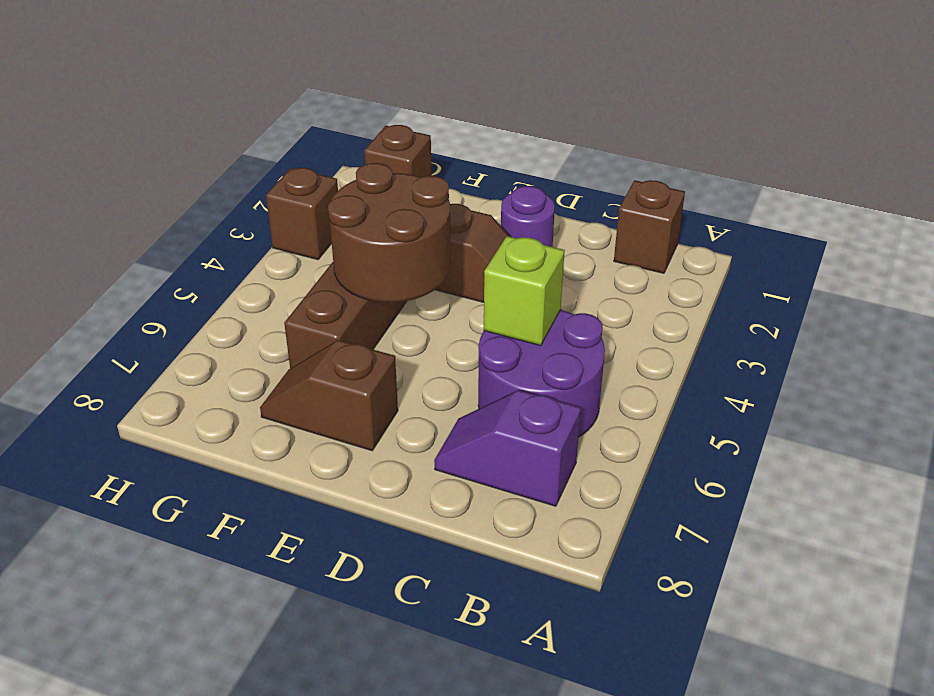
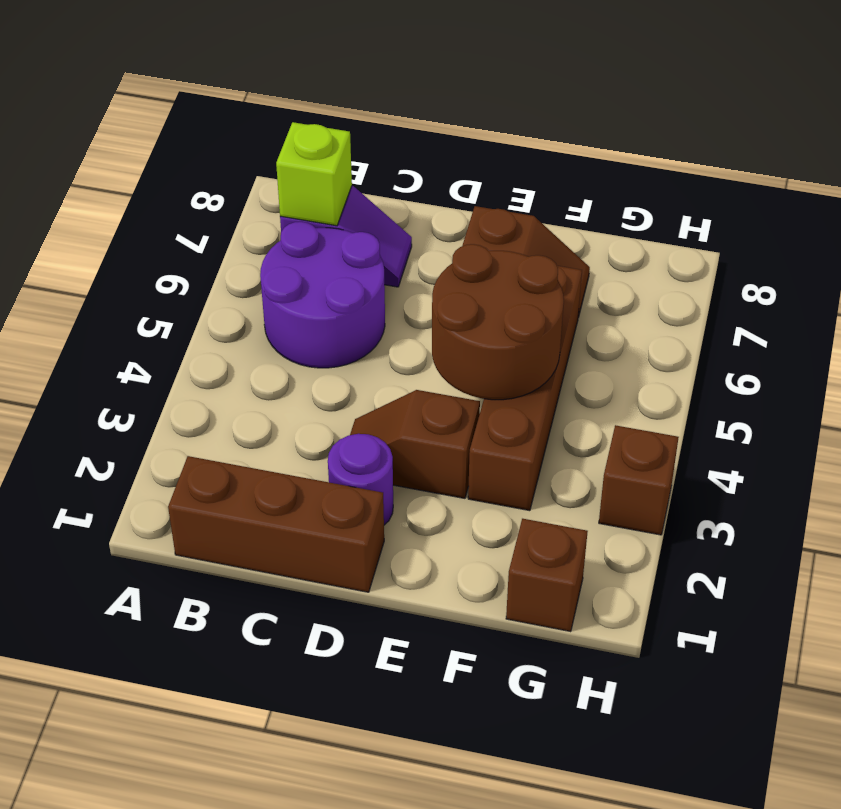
brown brick B1 level 1 -> brown brick B1:D1 level 1
lime brick C5 level 2 -> lime brick B7 level 2

